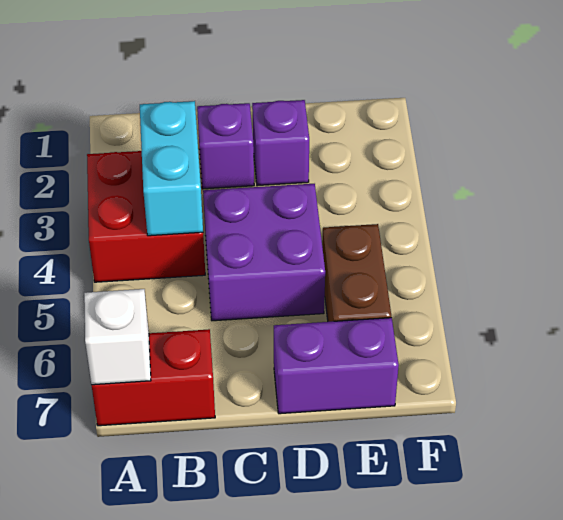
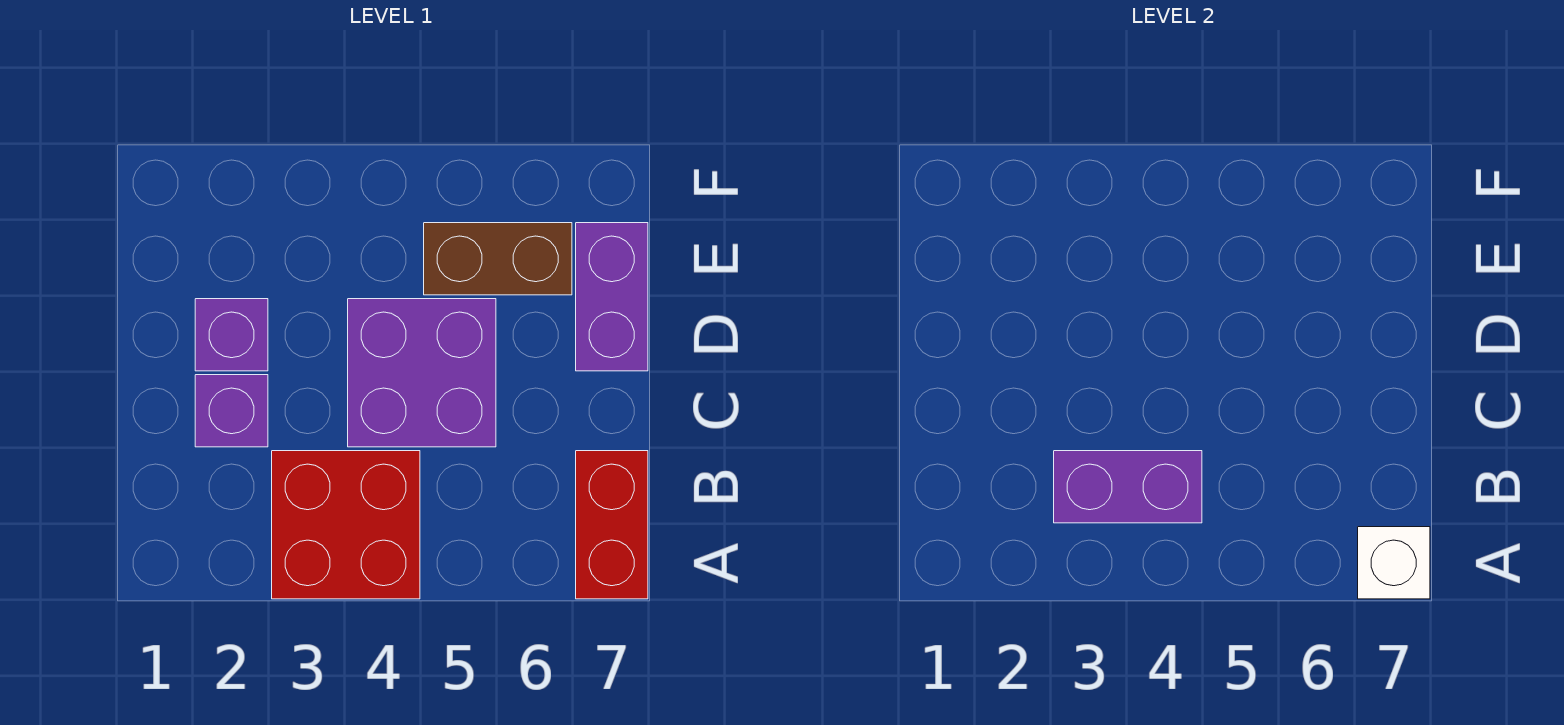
cyan brick B3:B4 level 2 -> purple brick B3:B4 level 2

